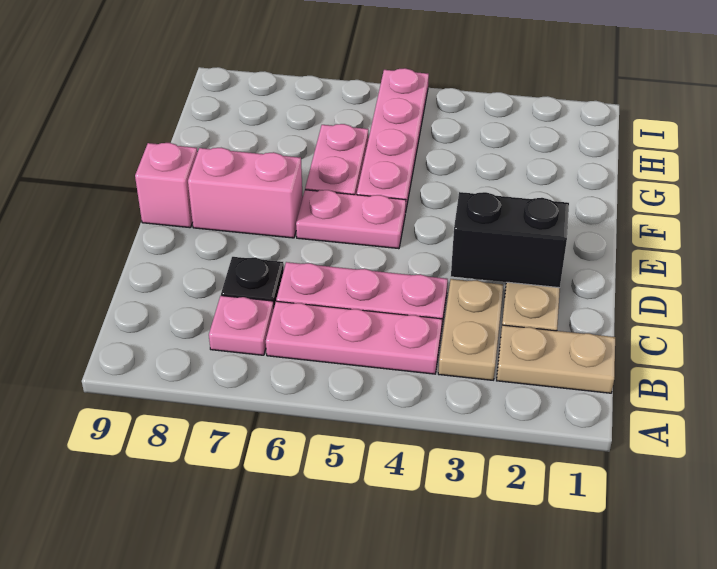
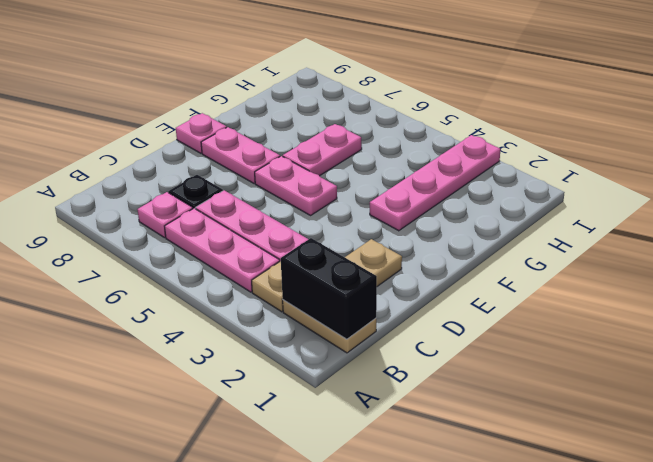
black brick D2:D3 level 2 -> black brick B1:B2 level 2
pink brick E7:E8 level 1 -> pink plate E7:E8 level 1
pink brick E9 level 1 -> pink plate E9 level 1
pink plate F5:I5 level 1 -> pink plate F3:I3 level 1

